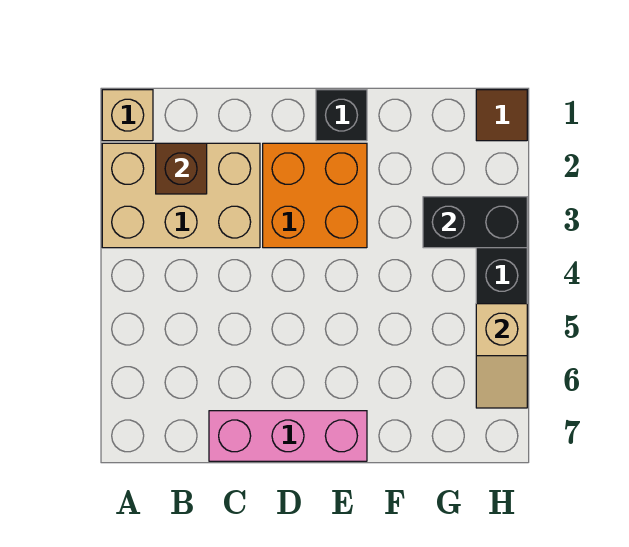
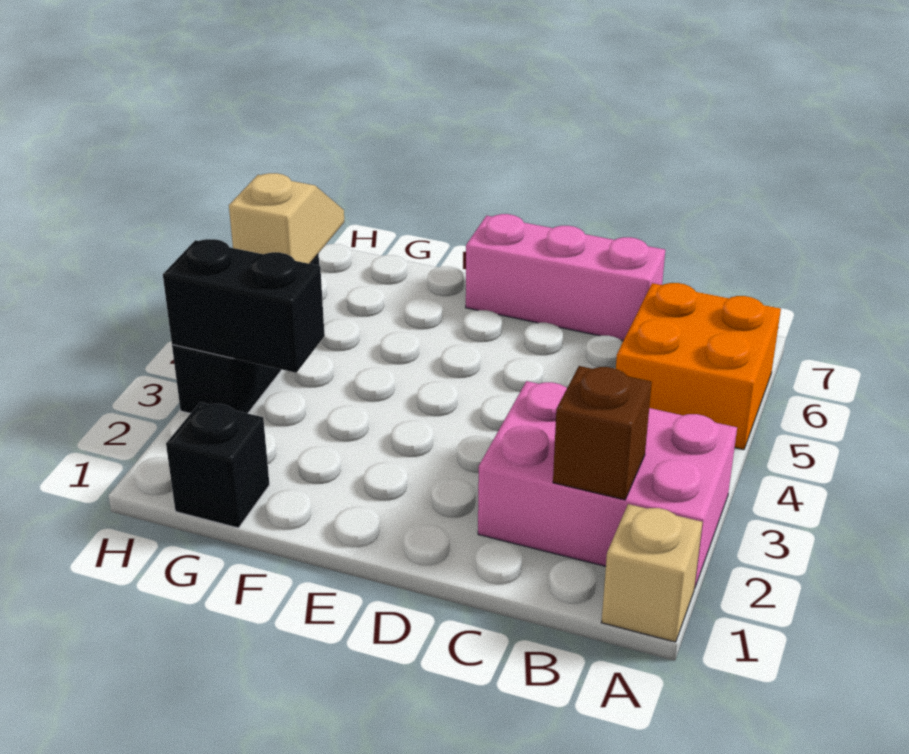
tan brick A2:C3 level 1 -> pink brick A2:C3 level 1
orange brick D2:E3 level 1 -> orange brick A5:B6 level 1
black brick E1 level 1 -> black brick G1 level 1
brown tile H1 level 1 -> none

